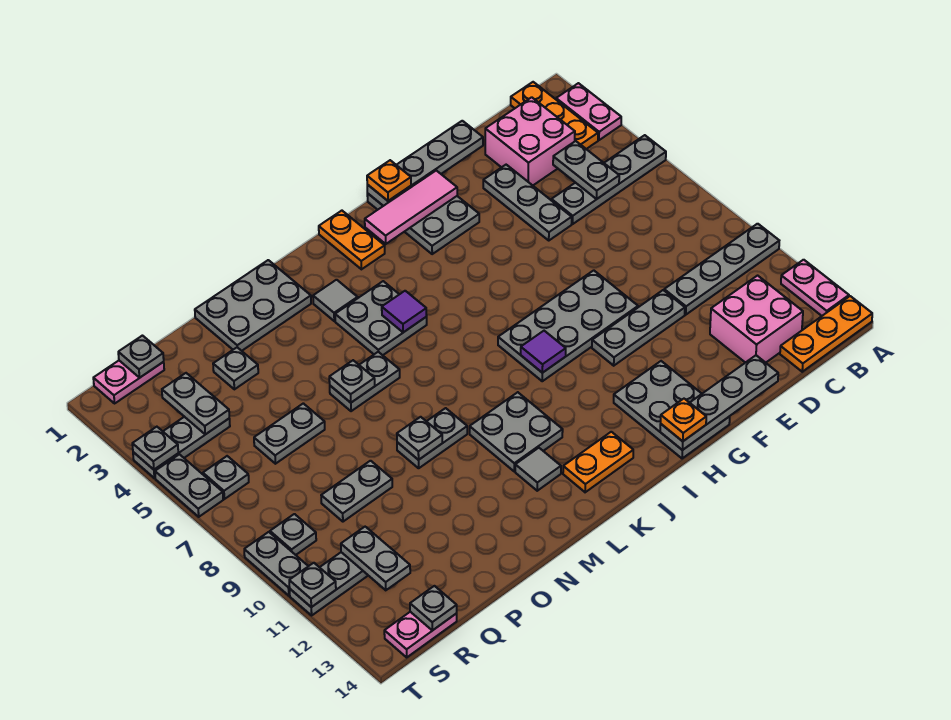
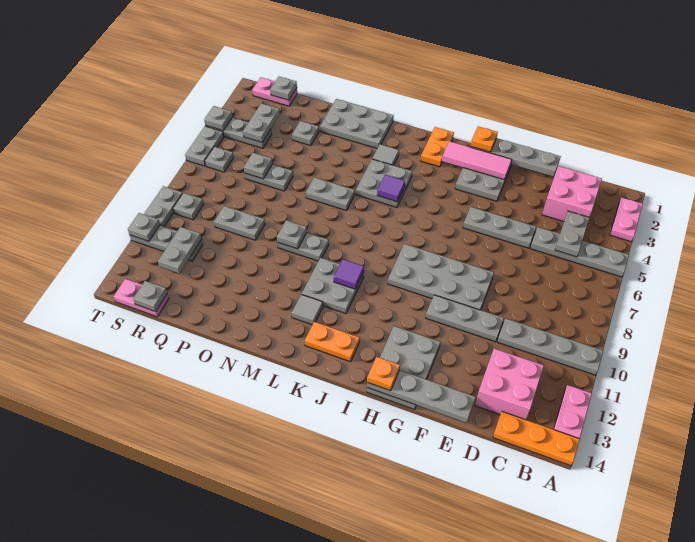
orange plate B1:B3 level 1 -> none
grey plate E3:E5 level 1 -> grey plate E5:G5 level 1
purple tile I9 level 2 -> purple tile K10 level 2
grey plate N6 level 2 -> grey plate Q6 level 2

